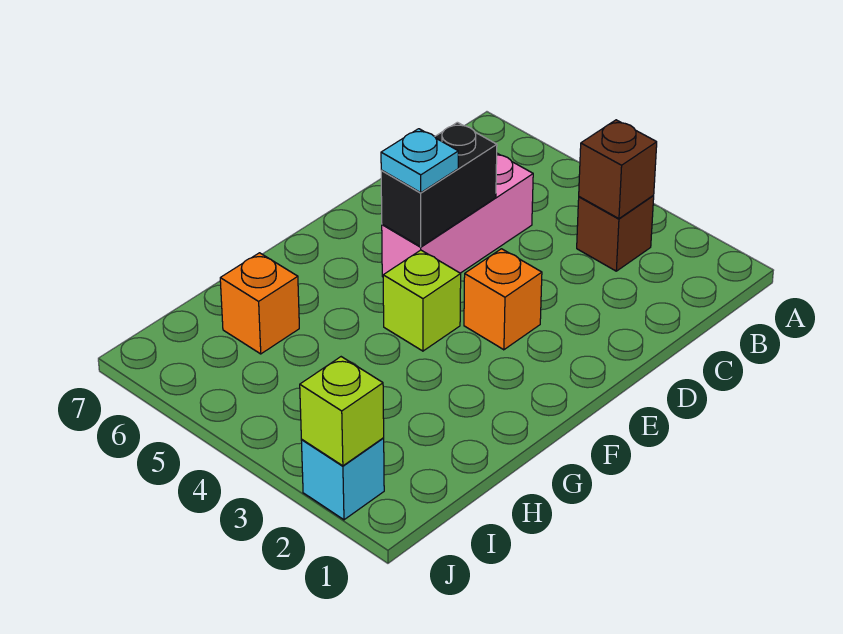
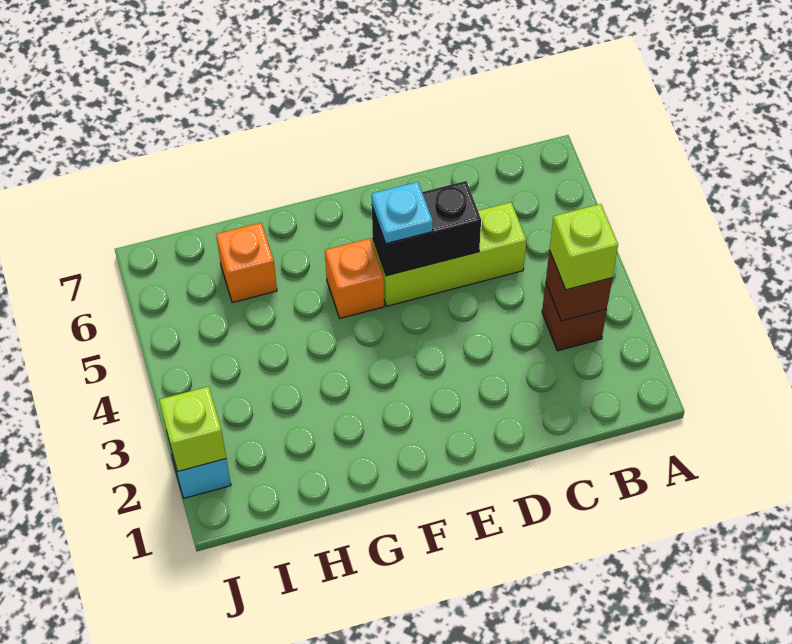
pink brick C5:E5 level 1 -> lime brick C5:E5 level 1
orange brick E3 level 1 -> orange brick F5 level 1
lime brick F4 level 1 -> lime brick B3 level 3

